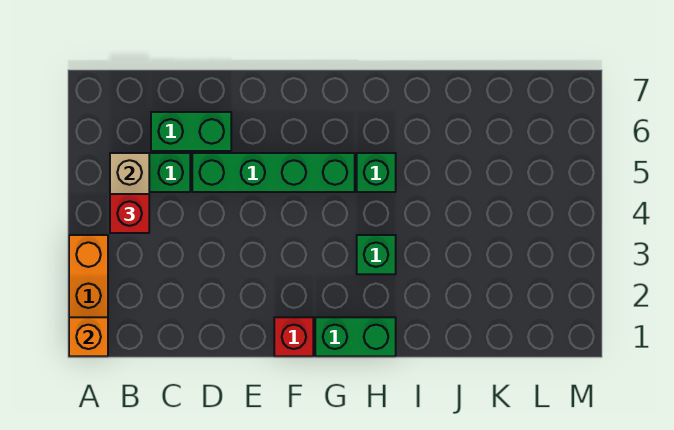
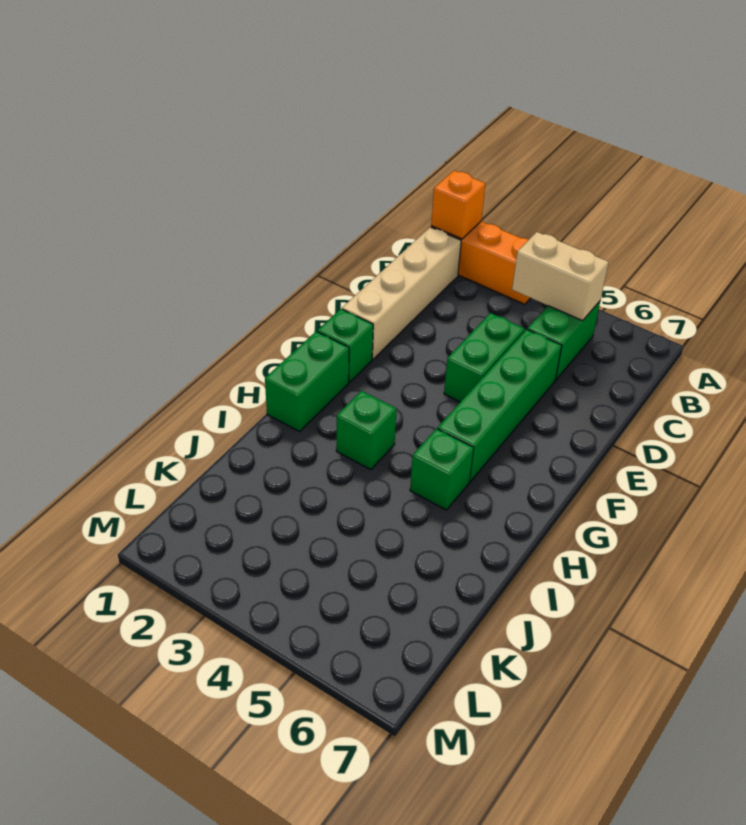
none -> tan brick B1:E1 level 1
red brick B4 level 3 -> none
green brick C6:D6 level 1 -> green brick D4:E4 level 1
red brick F1 level 1 -> green brick F1 level 1

